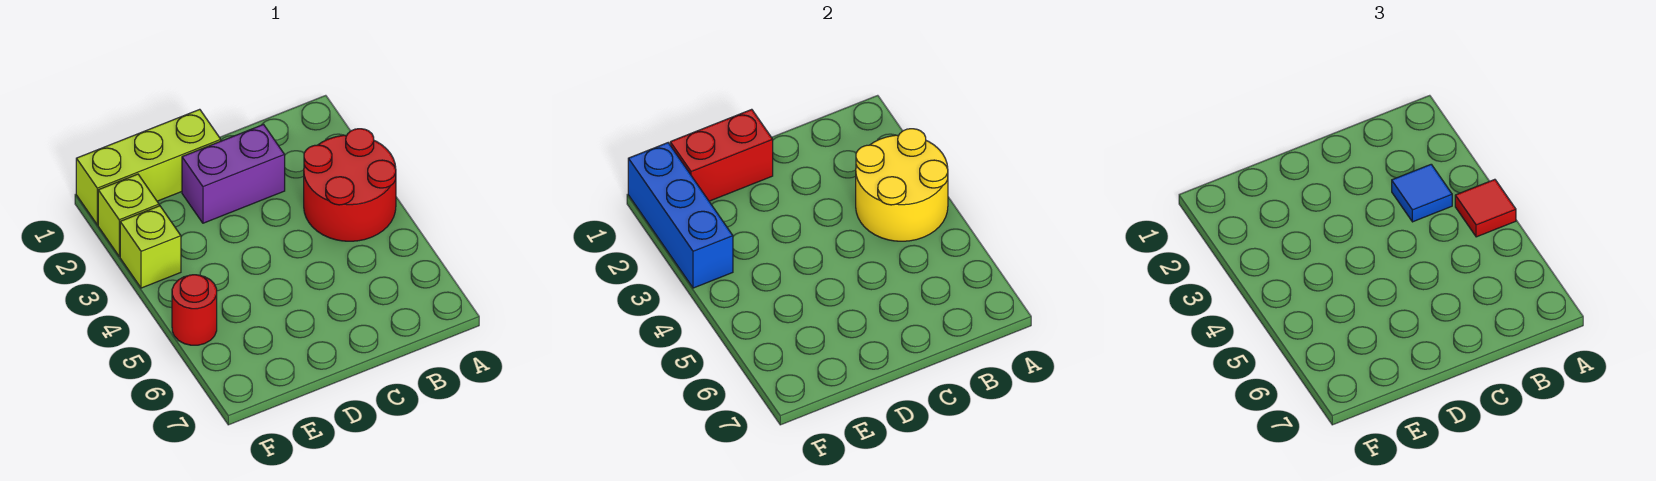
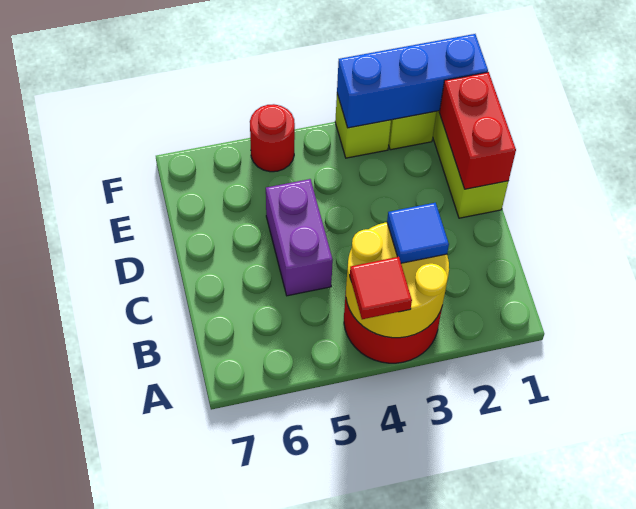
purple brick C2:D2 level 1 -> purple brick C5:D5 level 1

